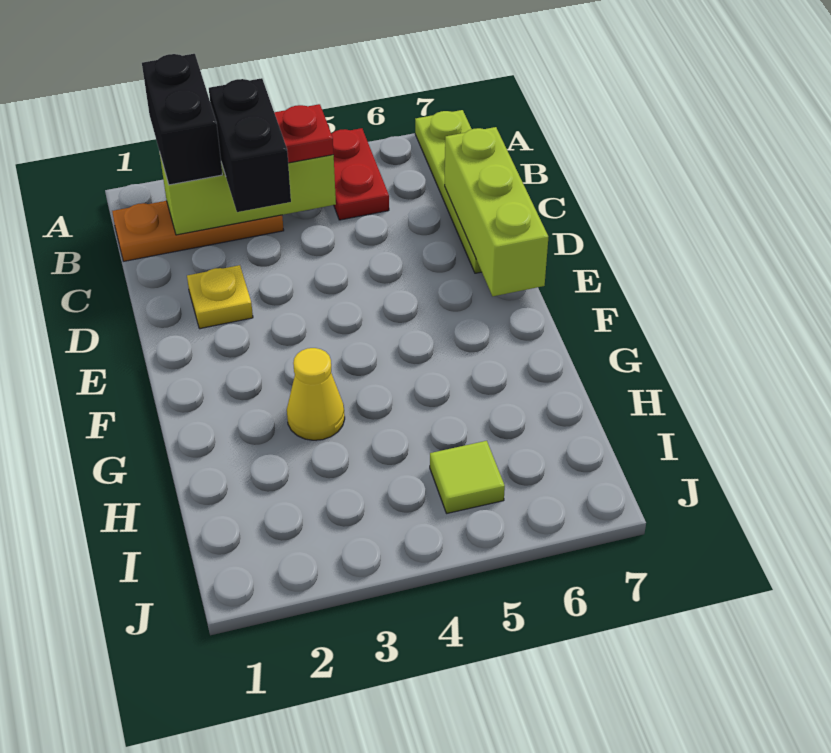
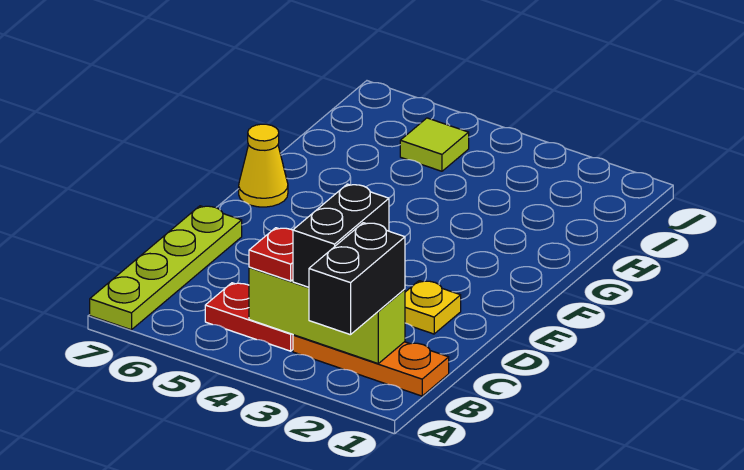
red plate A5:B5 level 1 -> red plate B4:B5 level 1
lime brick C7:E7 level 2 -> none
yellow cone G3 level 1 -> yellow cone F7 level 1

